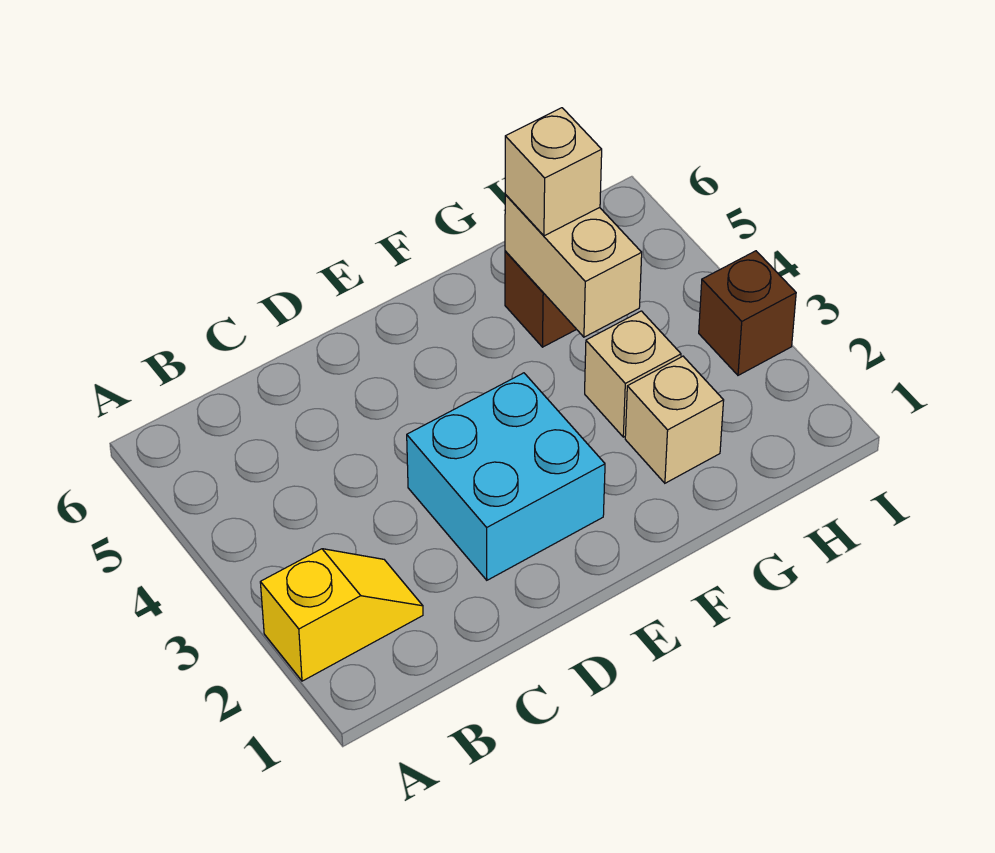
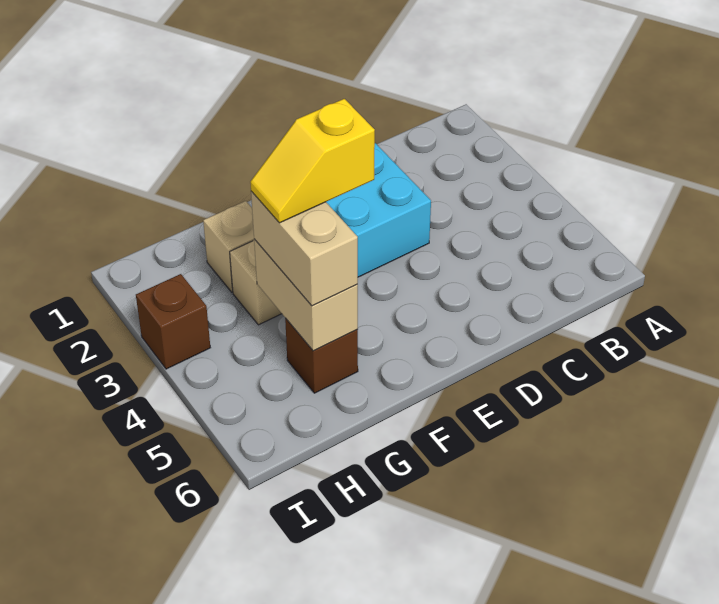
yellow slope A2:B2 level 1 top A -> yellow slope F4:G4 level 4 top F
tan brick G5 level 3 -> tan brick G4:G5 level 3

